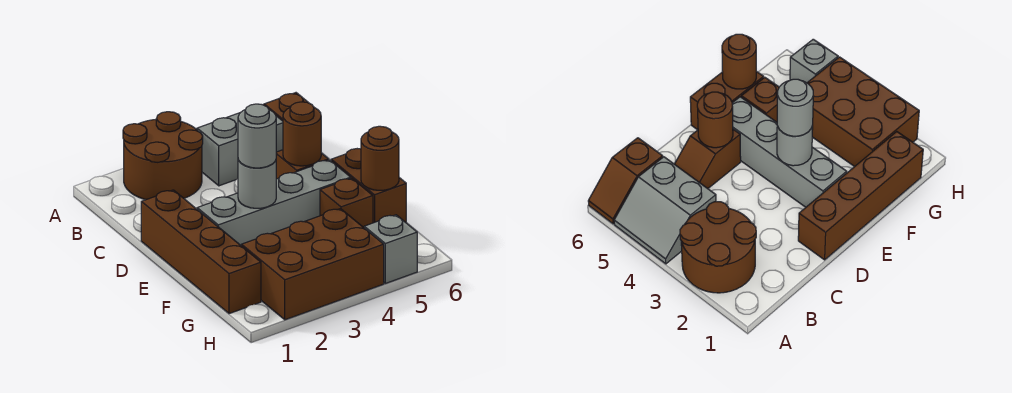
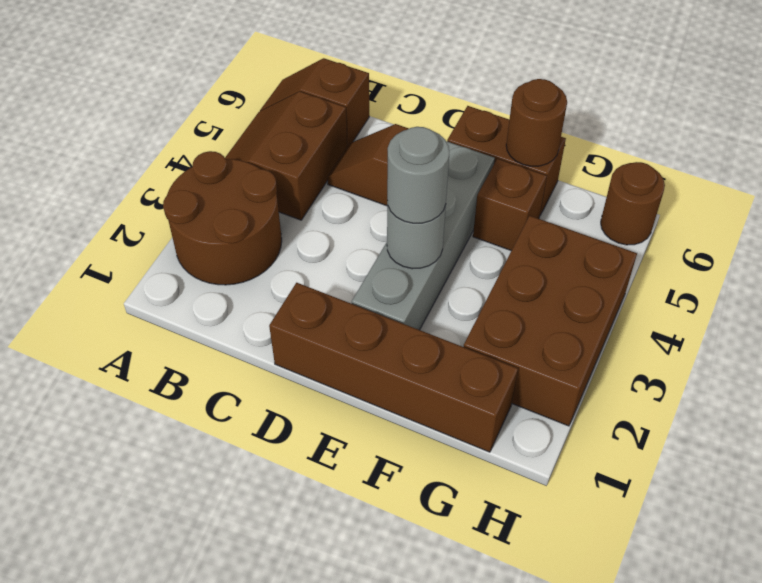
grey slope A4:B5 level 1 top B -> brown slope A4:B5 level 1 top B
brown round brick D5 level 2 -> brown round brick H6 level 1
grey brick H5 level 1 -> none

